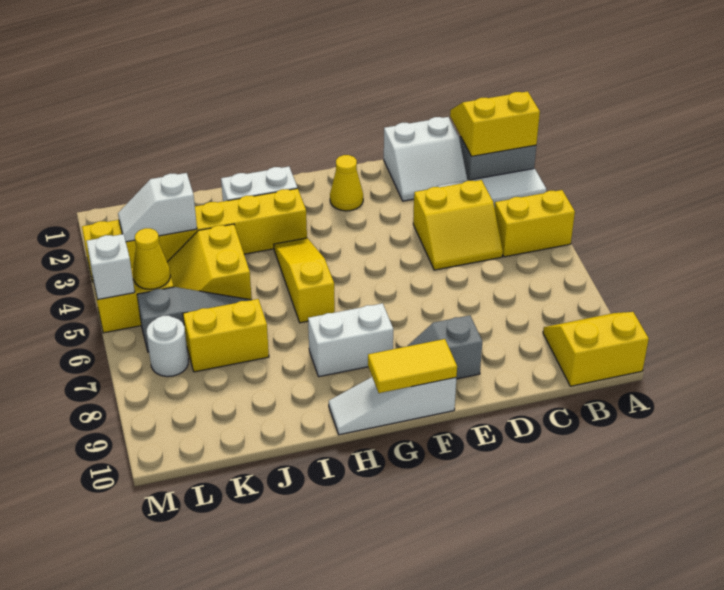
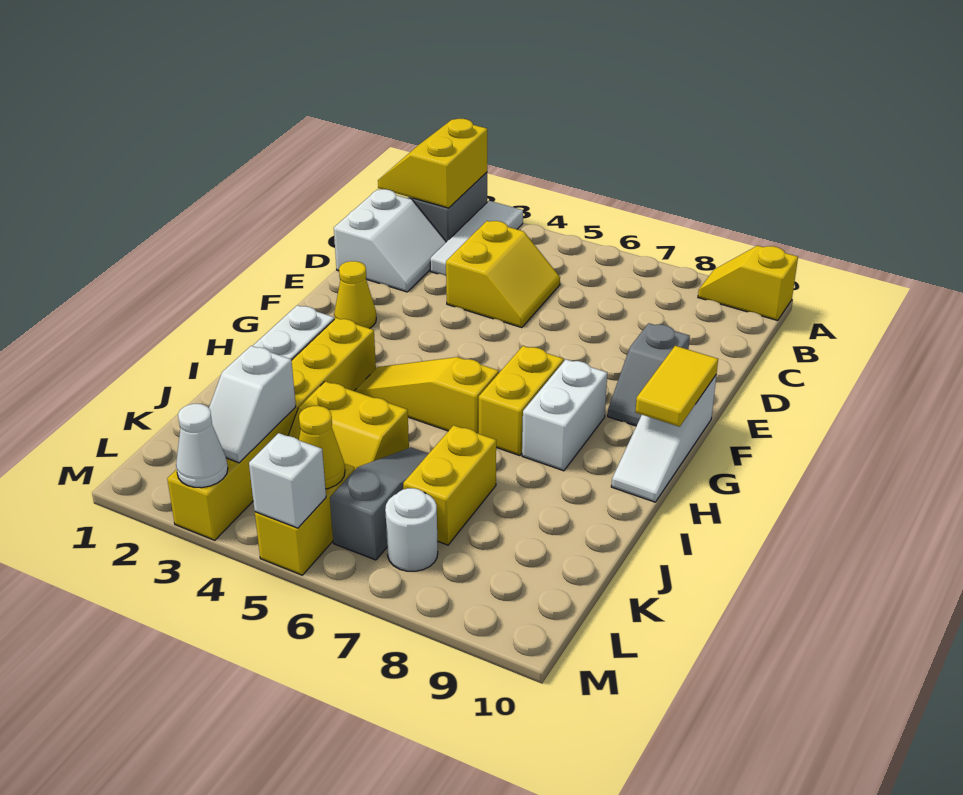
yellow brick A5:B5 level 1 -> yellow brick G7:H7 level 1
yellow slope A9:B10 level 1 top 10 -> yellow slope A9:A10 level 1 top 10
none -> white cone M3 level 2

